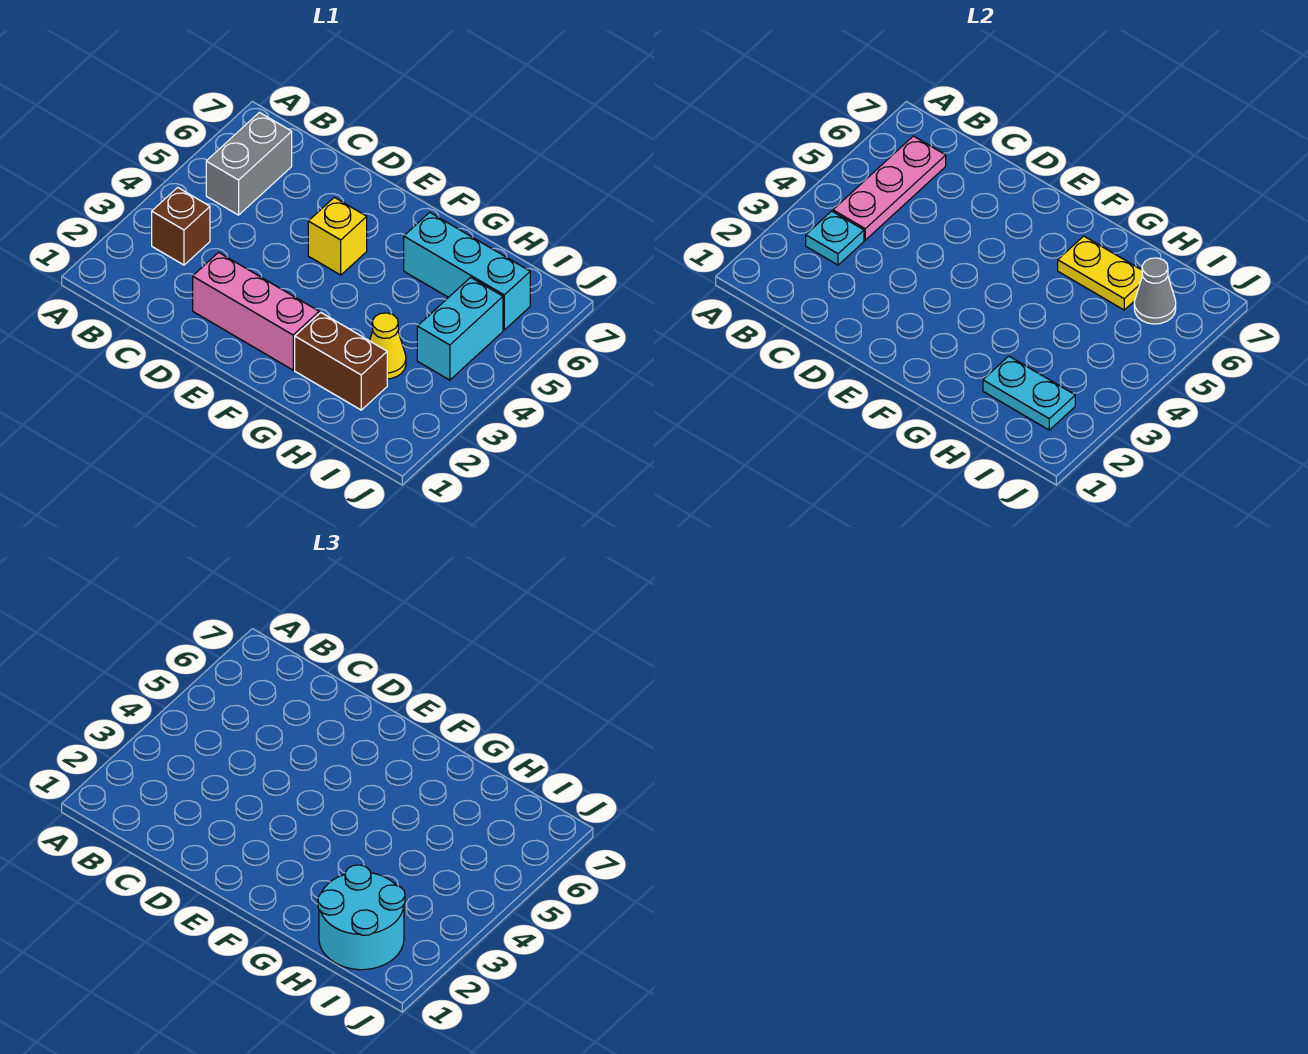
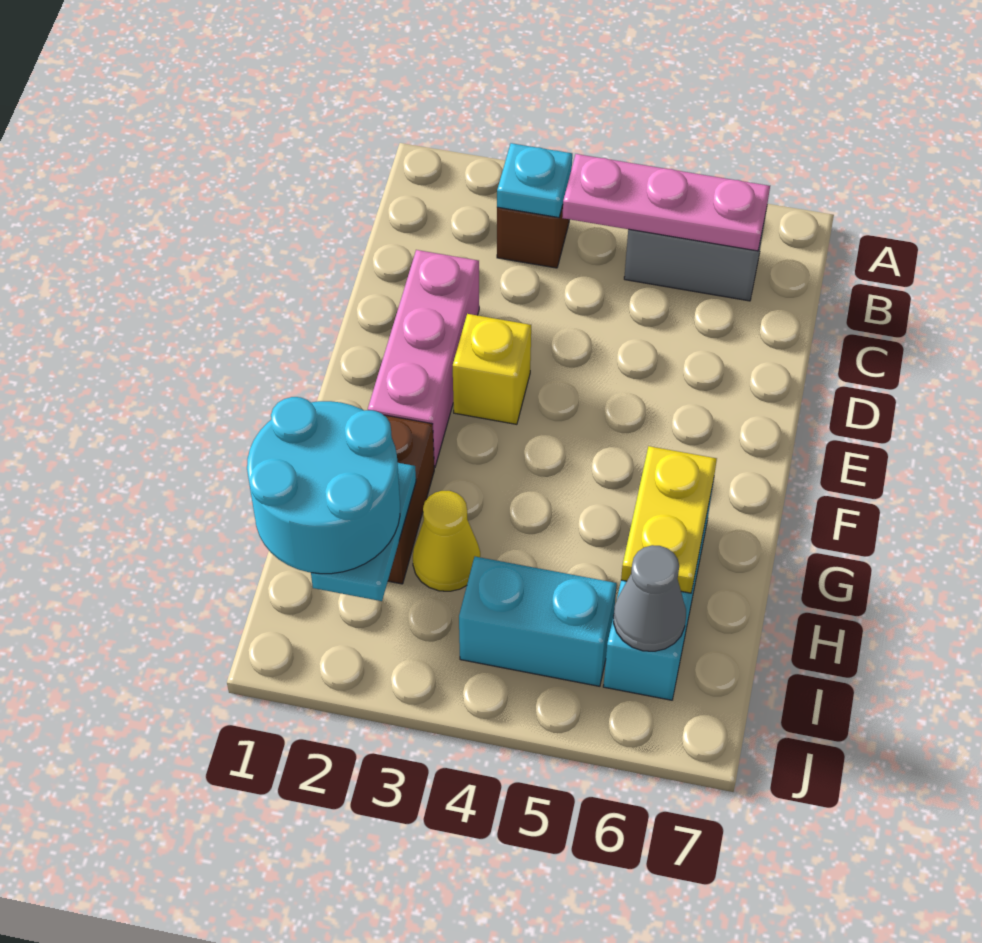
yellow brick E5 level 1 -> yellow brick E3 level 1

